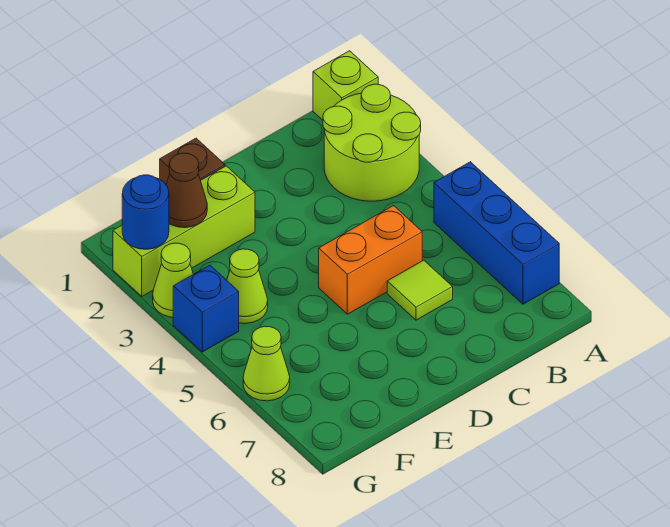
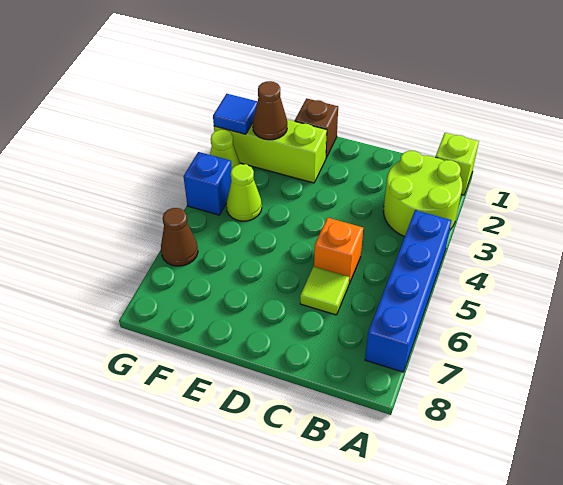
blue brick A5:A7 level 1 -> blue brick A4:A7 level 1
orange brick C5:D5 level 1 -> orange brick C5 level 1
blue round brick G2 level 2 -> blue tile G2 level 2
lime cone G6 level 1 -> brown cone G6 level 1

